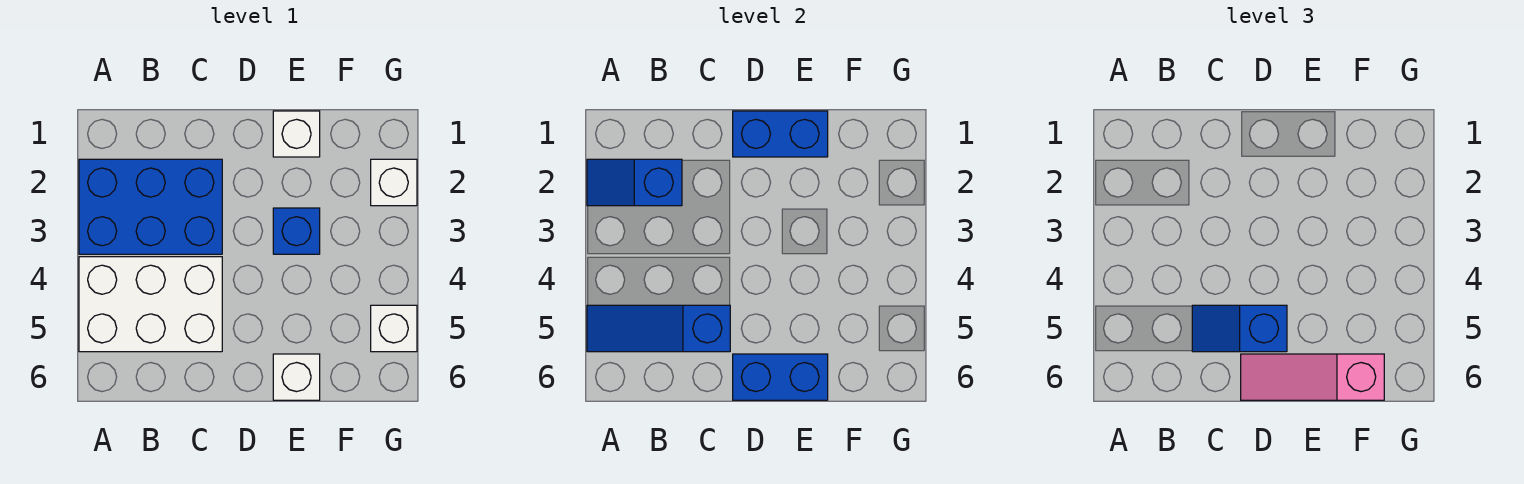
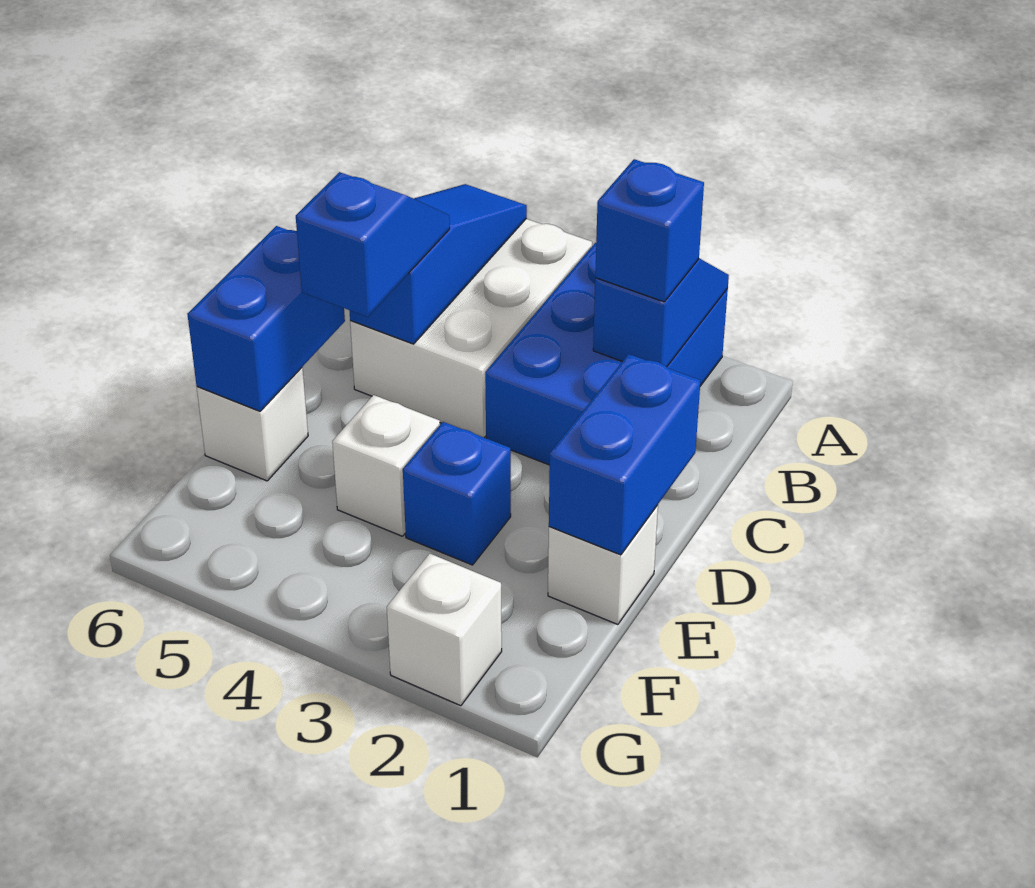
none -> blue brick B2 level 3
pink slope D6:F6 level 3 top F -> none
white brick G5 level 1 -> white brick E4 level 1

